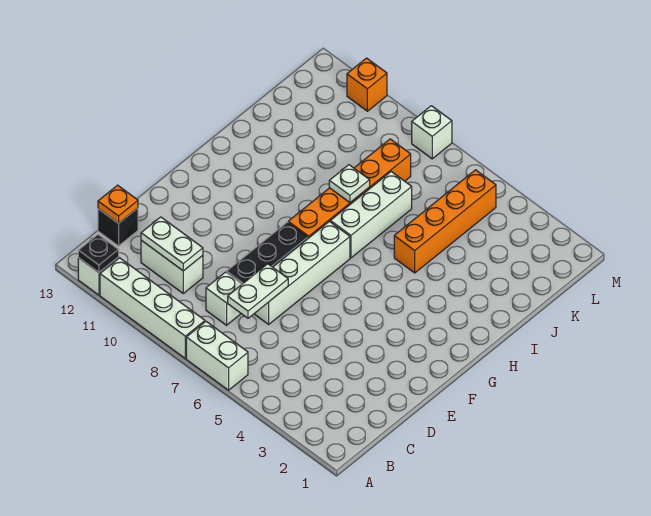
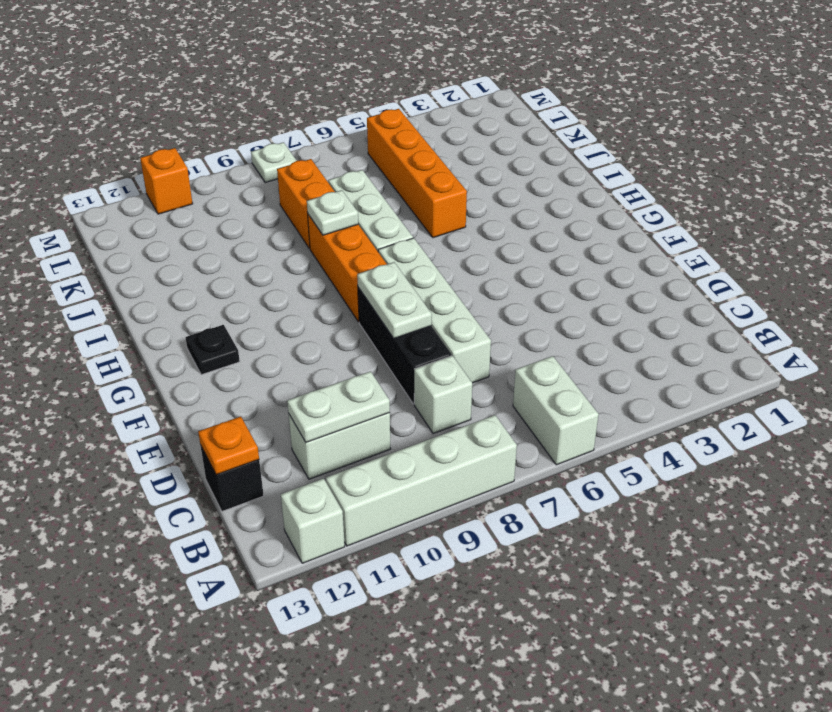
white brick A6:A7 level 1 -> white brick A6:B6 level 1
black plate A12 level 2 -> black plate G12 level 1
white plate C7:D7 level 2 -> white plate E8:F8 level 2
white brick M8 level 1 -> white plate M8 level 1

